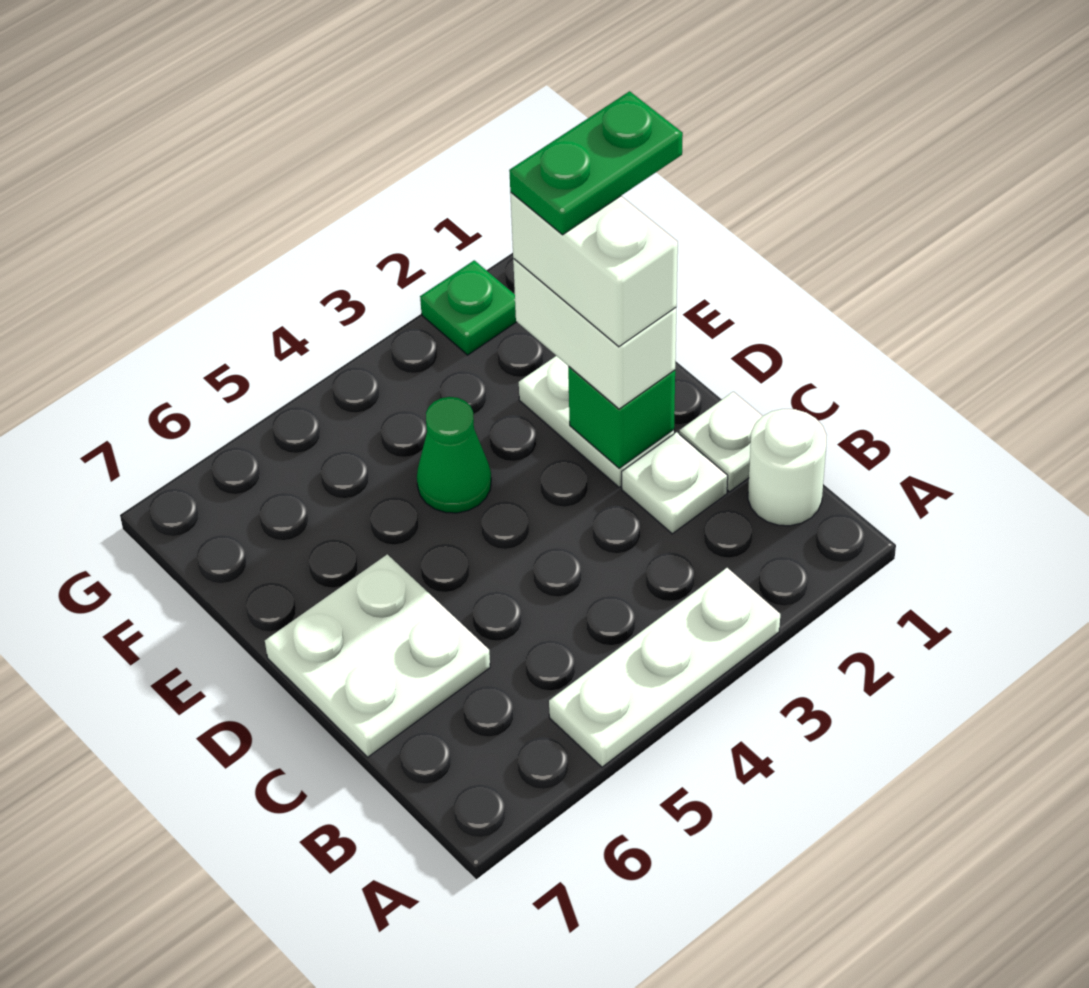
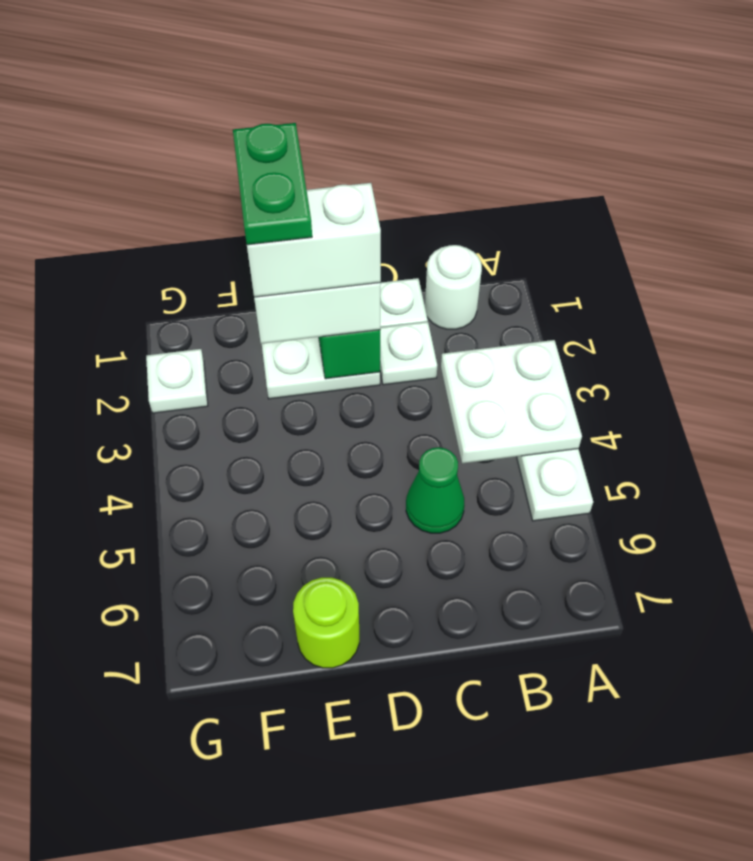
white plate C6:D7 level 1 -> white plate A3:B4 level 2
green cone E4 level 1 -> green cone C5 level 1
none -> lime round brick E7 level 1
green plate G2 level 1 -> white plate G2 level 1

